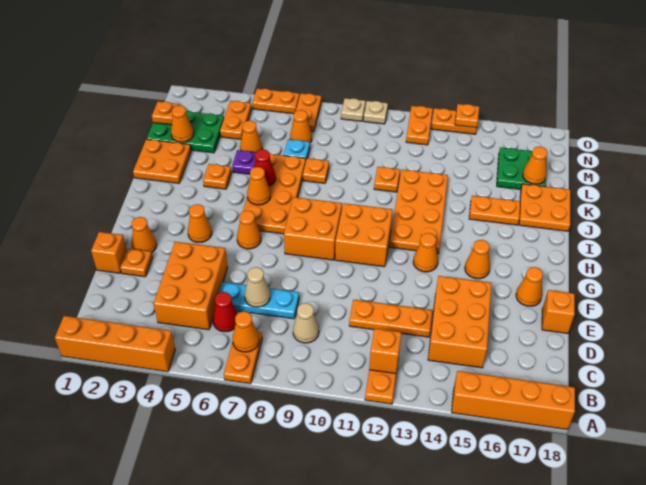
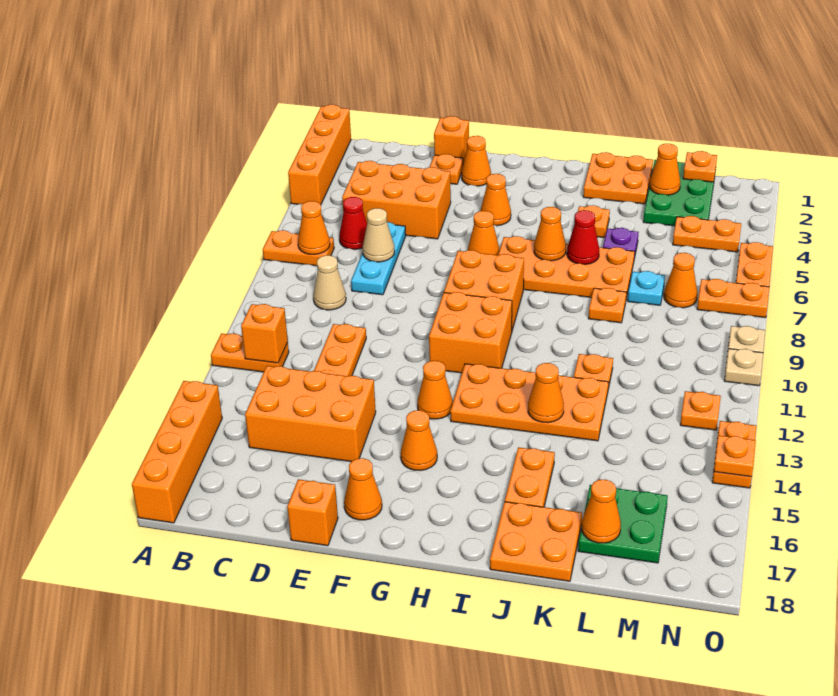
orange cone L5 level 1 -> orange cone J13 level 2
orange plate N12:O12 level 1 -> orange plate N12 level 1

